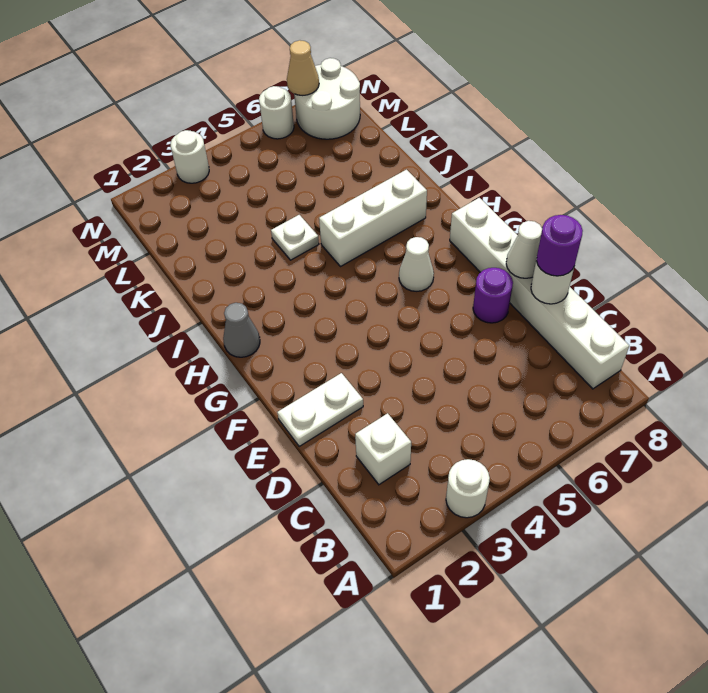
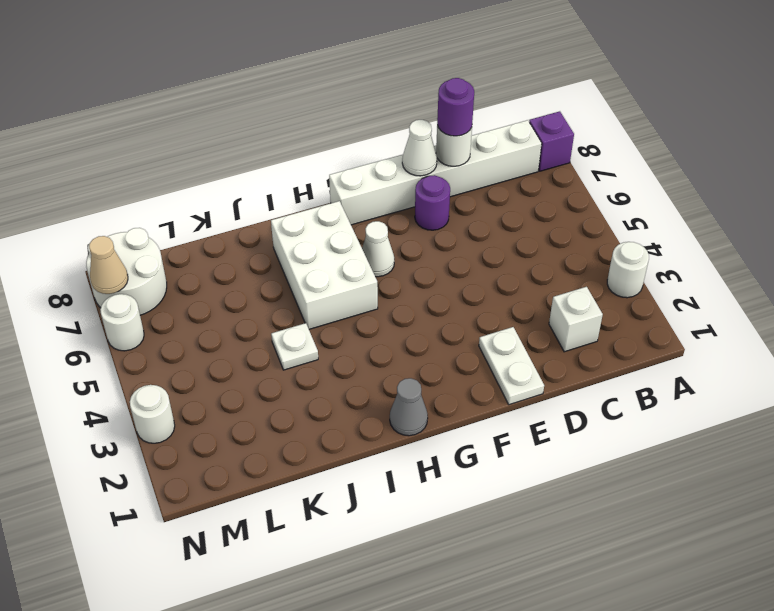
none -> purple brick A8 level 1
white brick I5:I7 level 1 -> white brick H5:I7 level 1

